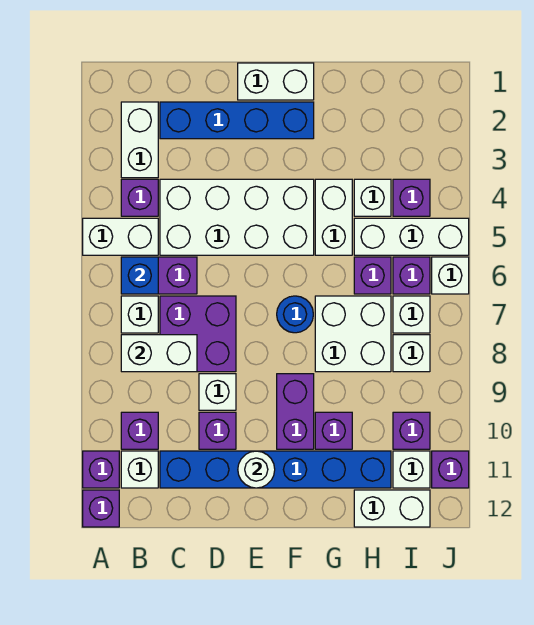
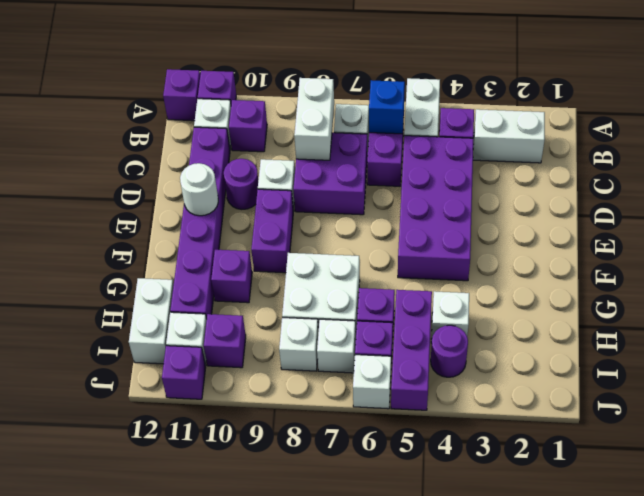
blue brick C2:F2 level 1 -> none
white brick C4:F5 level 1 -> purple brick C4:F5 level 1
blue brick C11:H11 level 1 -> purple brick C11:H11 level 1
purple brick D10 level 1 -> purple round brick D10 level 1
white brick E1:F1 level 1 -> none
blue round brick F7 level 1 -> none
purple brick F9:F10 level 1 -> purple brick E9:F9 level 1
white brick G4:G5 level 1 -> none
white brick H5:J5 level 1 -> purple brick H5:J5 level 1
purple brick I4 level 1 -> purple round brick I4 level 1

